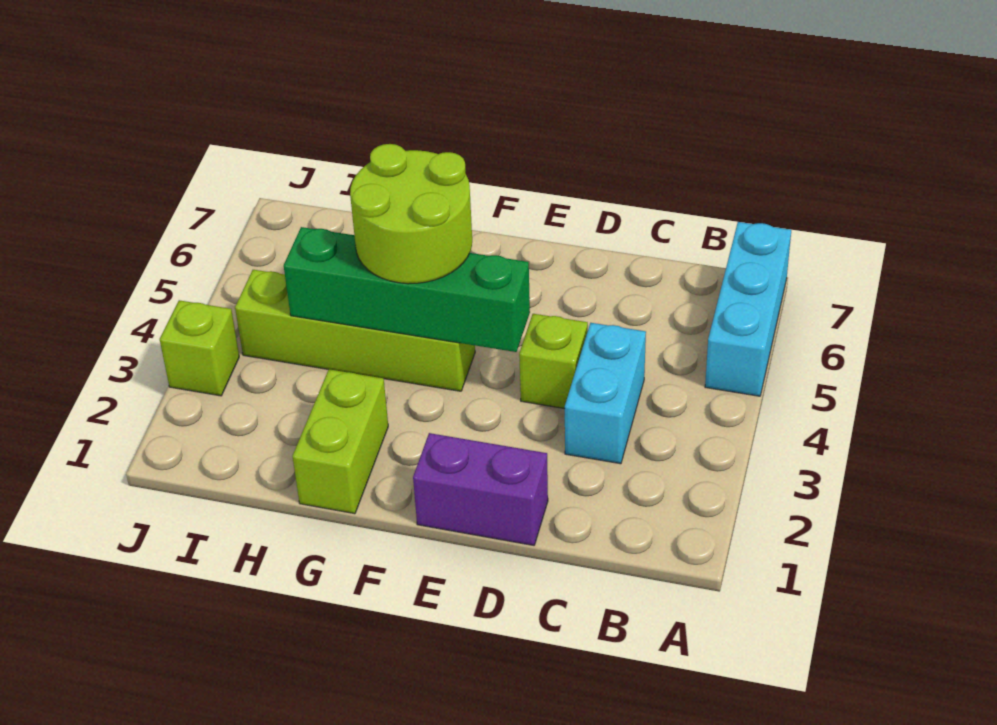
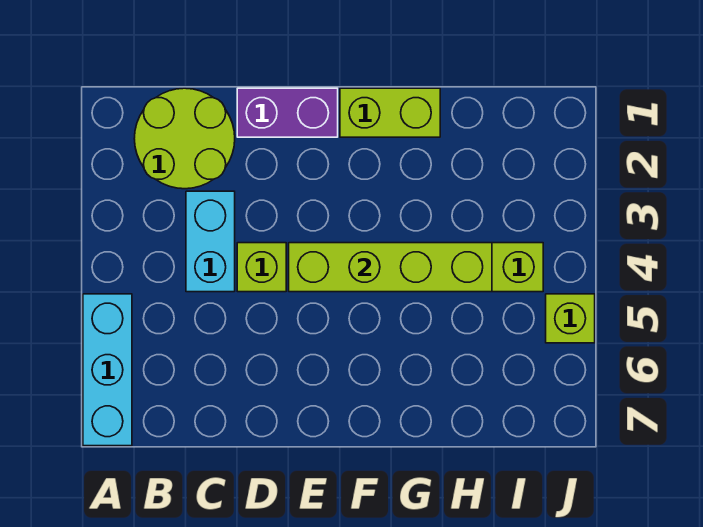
green brick E4:H4 level 2 -> lime brick E4:H4 level 2
lime round brick F4:G5 level 3 -> lime round brick B1:C2 level 1
lime brick G1:G2 level 1 -> lime brick F1:G1 level 1
lime brick J3 level 1 -> lime brick J5 level 1

